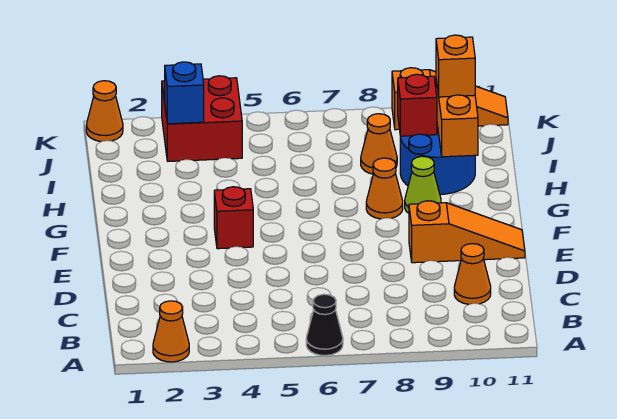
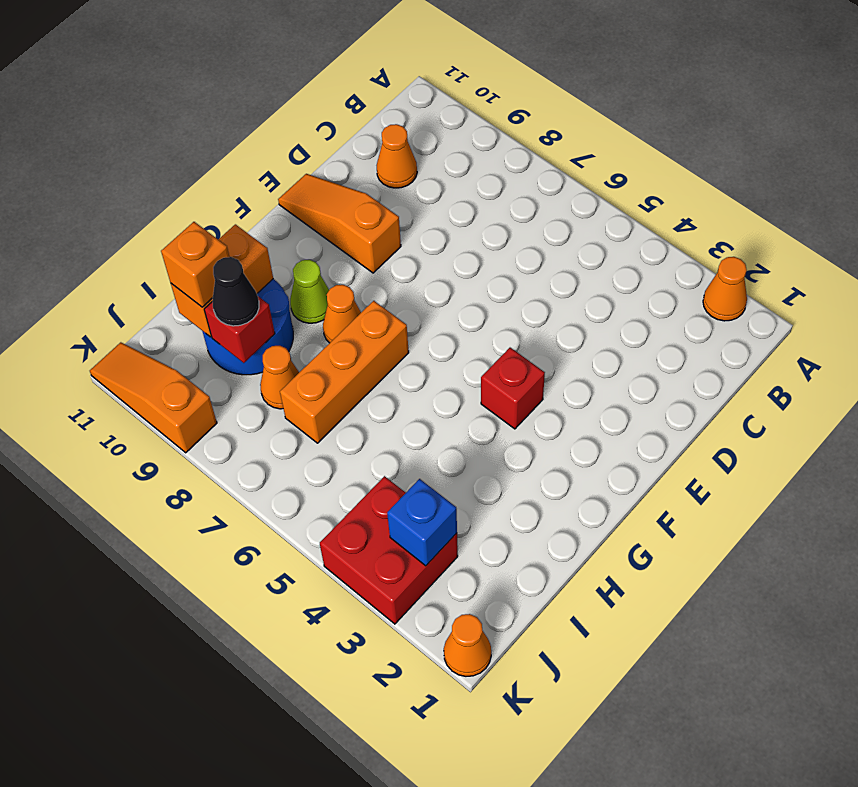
black cone A6 level 1 -> black cone I9 level 3
none -> orange brick G7:I7 level 1

